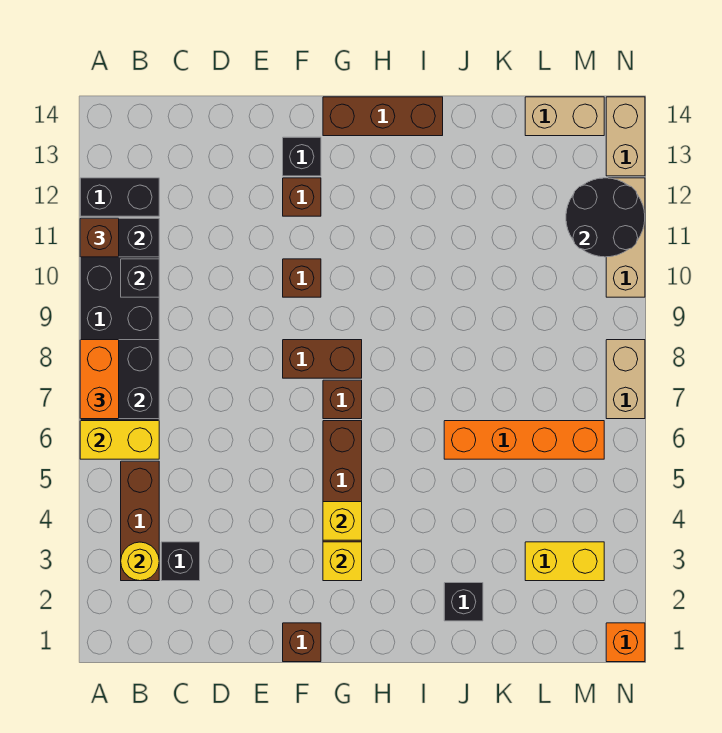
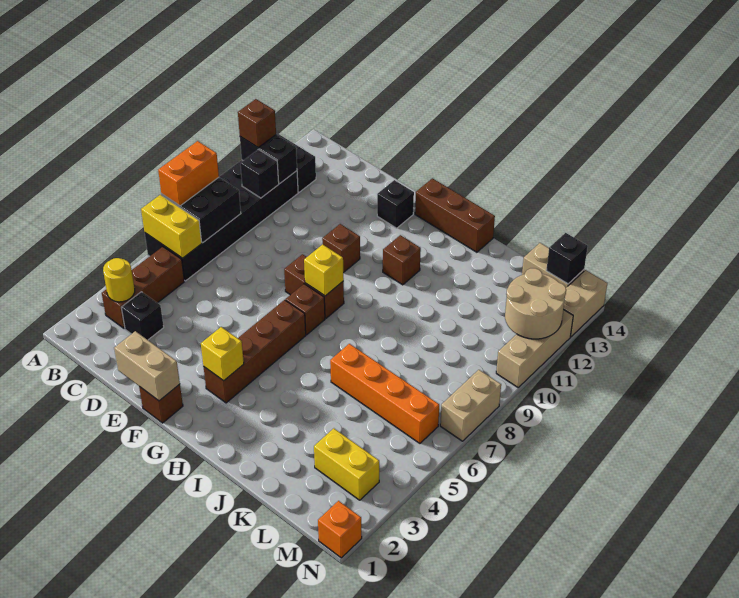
none -> tan brick E1:F1 level 2
brown brick F12 level 1 -> brown brick H11 level 1
yellow brick G4 level 2 -> yellow brick G8 level 2
black brick J2 level 1 -> black brick M14 level 2
black round brick M11:N12 level 2 -> tan round brick M11:N12 level 2

